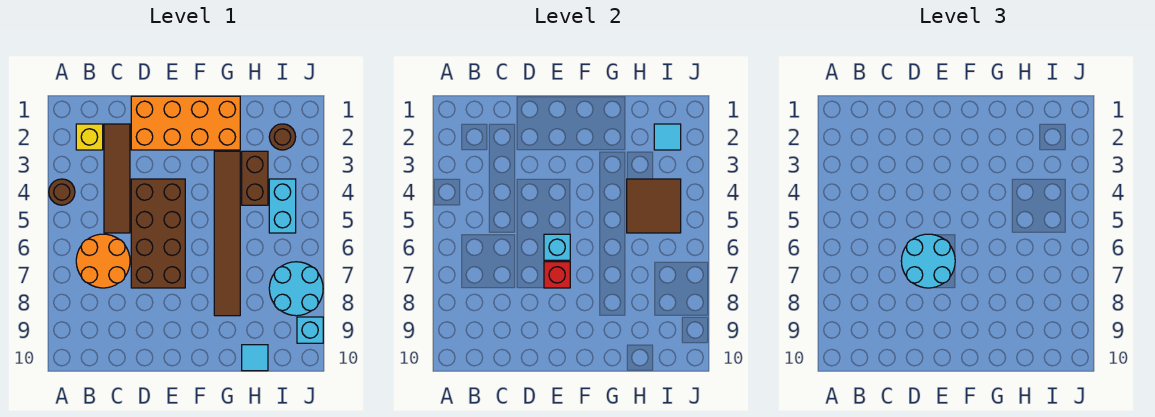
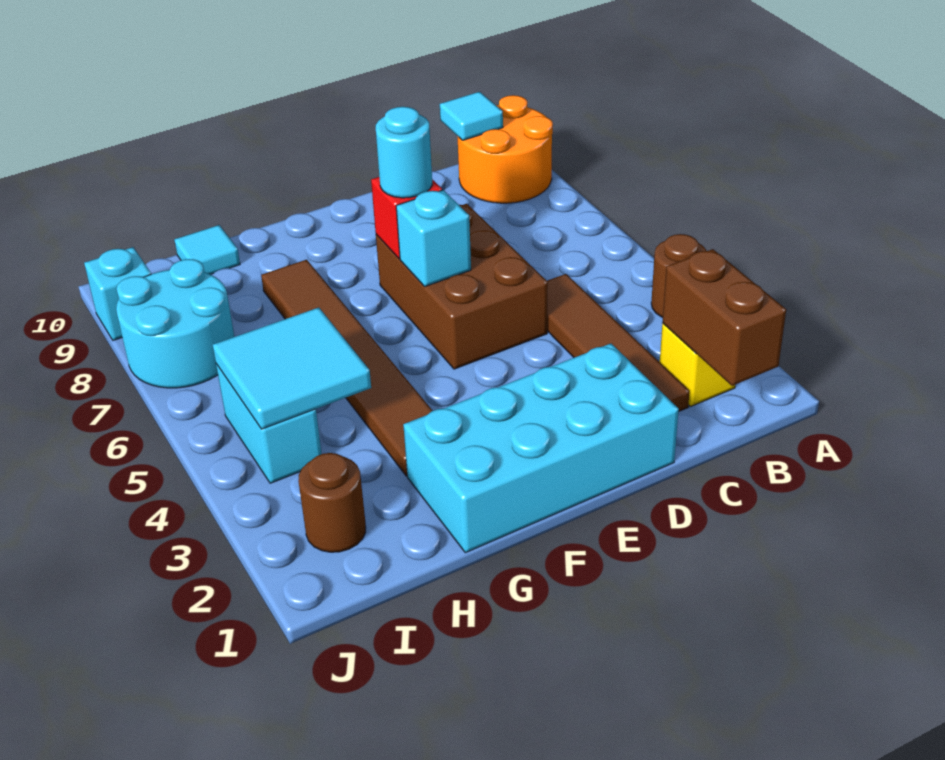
orange round brick B6:C7 level 1 -> orange round brick A9:B10 level 1
orange brick D1:G2 level 1 -> cyan brick D1:G2 level 1
brown brick D4:E7 level 1 -> brown brick D5:E7 level 1
cyan round brick D6:E7 level 3 -> cyan round brick E7 level 3
brown brick H3:H4 level 1 -> brown brick B1:B2 level 2
brown tile H4:I5 level 2 -> cyan tile H4:I5 level 2
cyan tile I2 level 2 -> cyan tile B10 level 2

